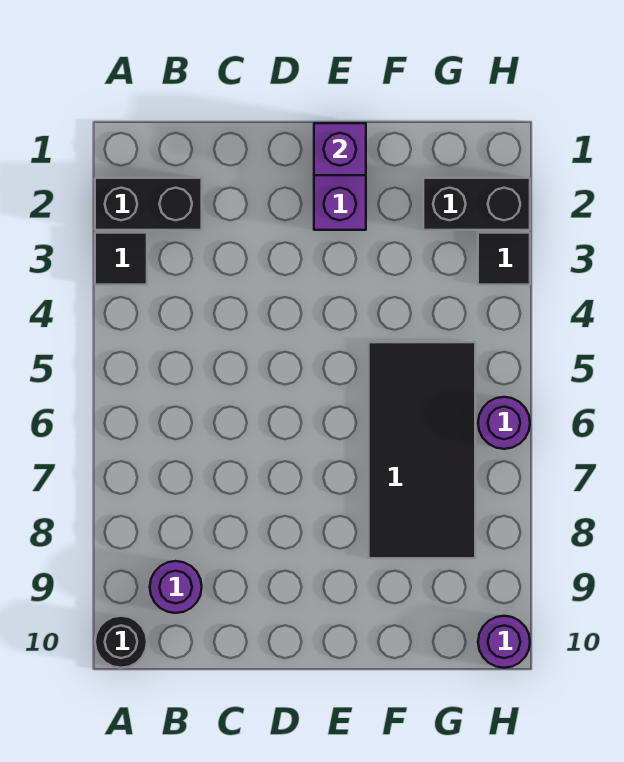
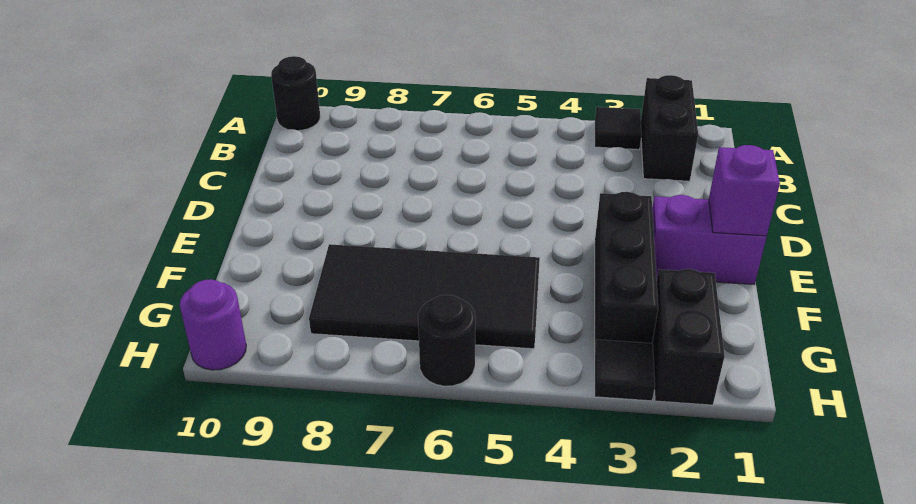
purple round brick B9 level 1 -> none
none -> black brick E3:G3 level 1
purple round brick H6 level 1 -> black round brick H6 level 1

